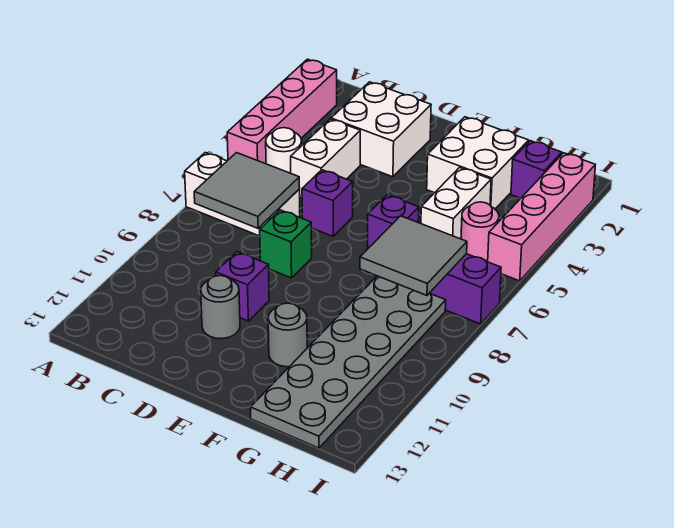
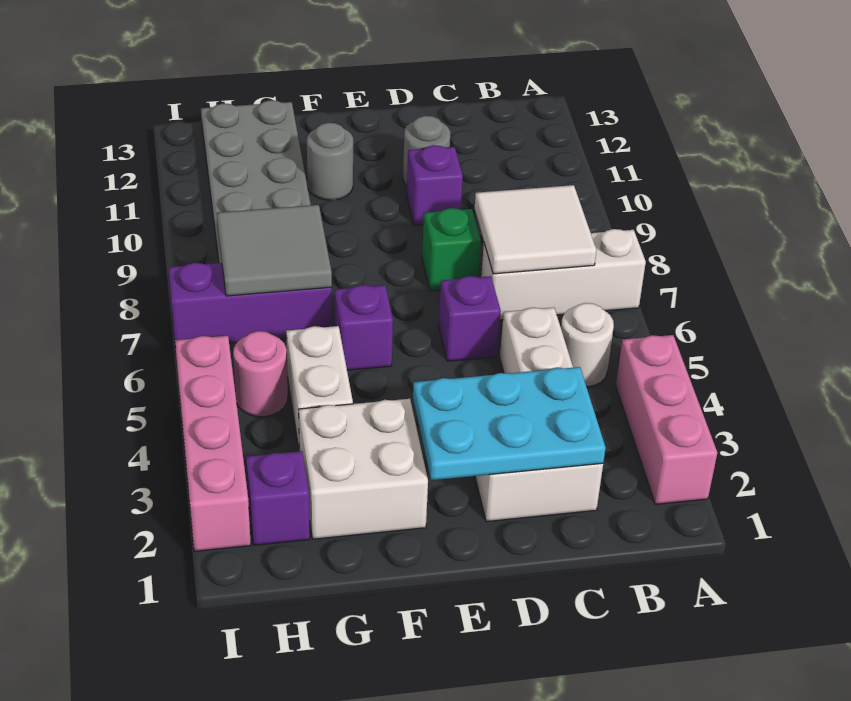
pink brick A2:A5 level 1 -> pink brick A2:A4 level 1
grey tile B7:C8 level 2 -> white tile B7:C8 level 2
none -> cyan plate C2:E3 level 2

